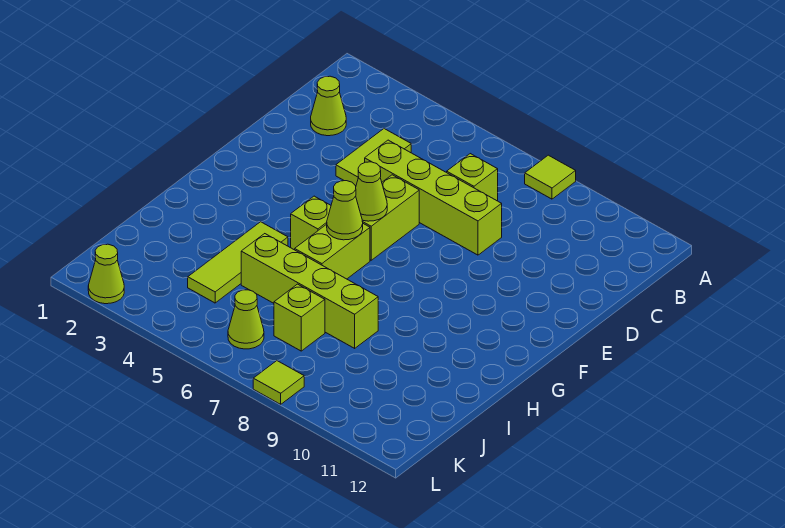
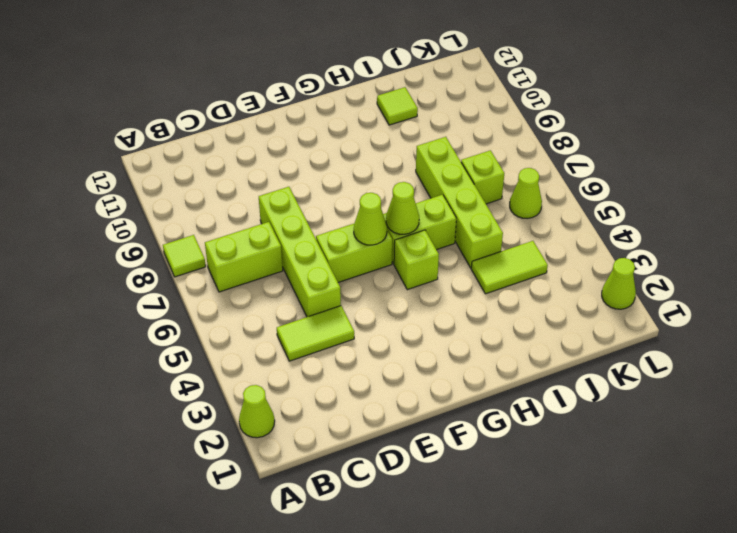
lime cone C2 level 1 -> lime cone A2 level 1
lime brick C7 level 1 -> lime brick B7:C7 level 1
lime tile H4:J4 level 1 -> lime tile I4:J4 level 1
lime tile L8 level 1 -> lime tile I11 level 1

